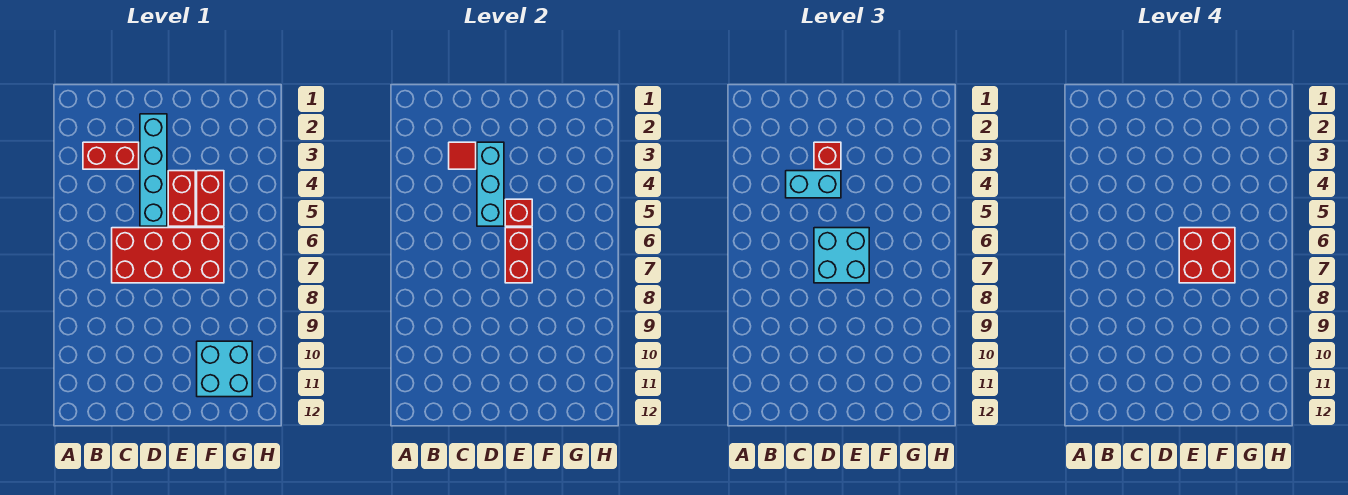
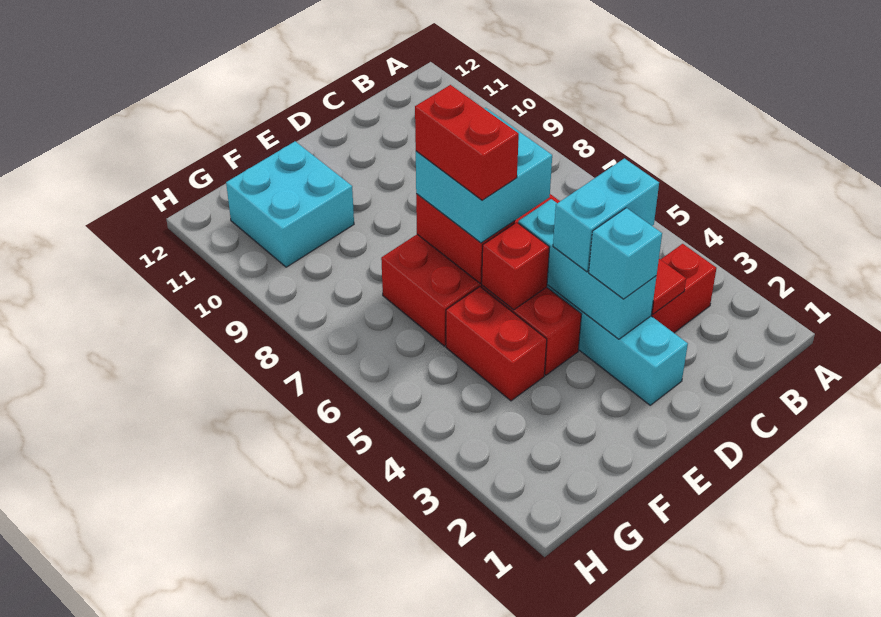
red brick D3 level 3 -> cyan brick D3 level 3
red brick E6:F7 level 4 -> red brick E6:E7 level 4

